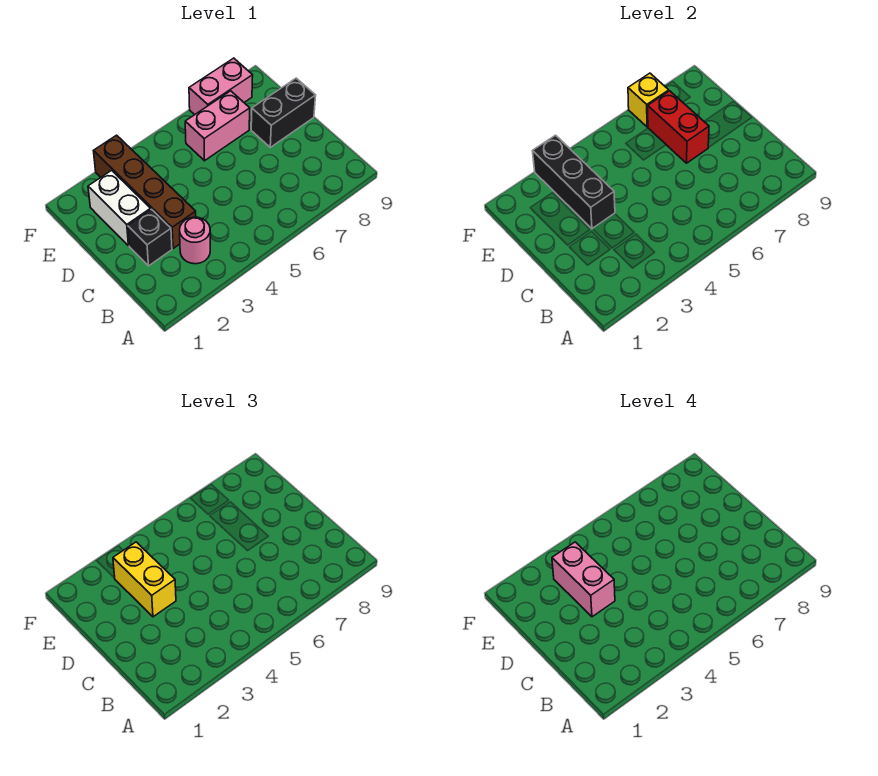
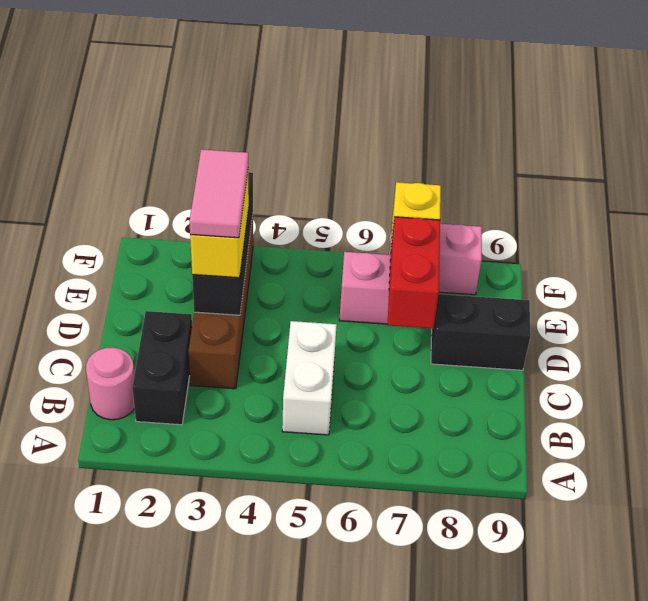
pink round brick B3 level 1 -> pink round brick B1 level 1
black brick C2 level 1 -> black brick B2:C2 level 1
white brick D2:E2 level 1 -> white brick B5:C5 level 1
pink brick D3:E3 level 4 -> pink tile D3:E3 level 4

